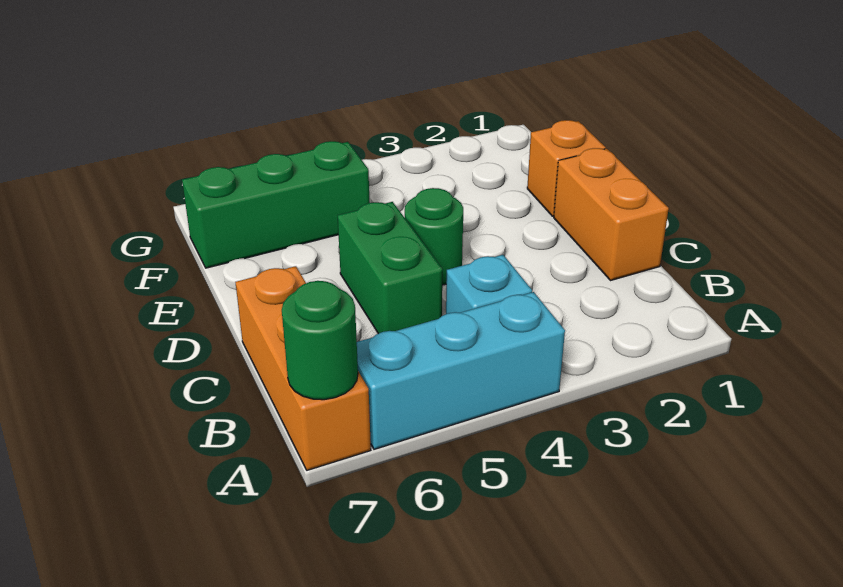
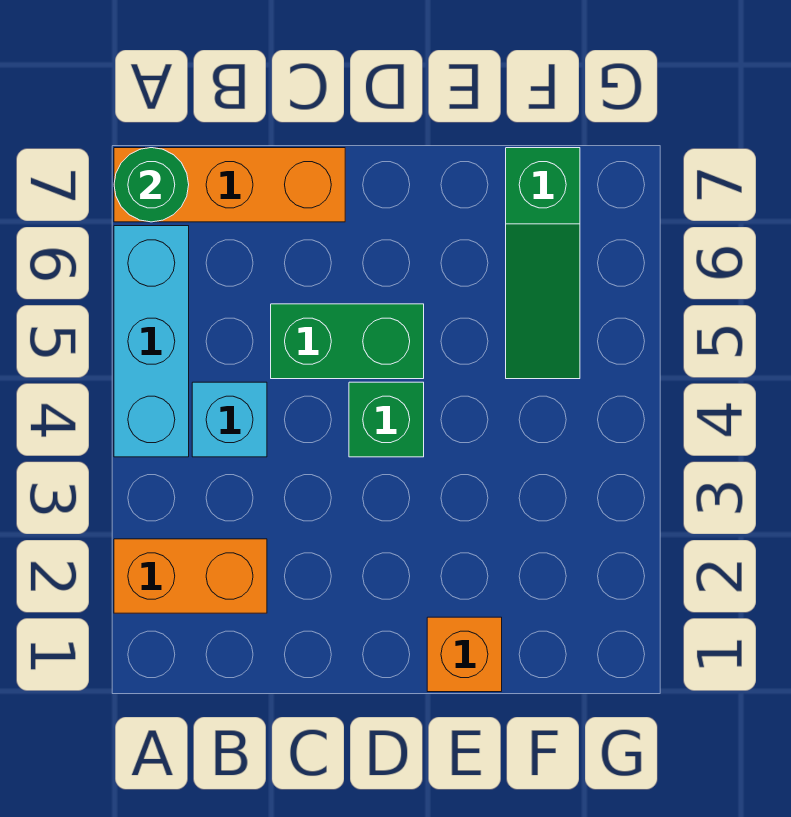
orange brick C1:D1 level 1 -> orange brick A2:B2 level 1
green round brick D4 level 1 -> green brick D4 level 1
green brick F5:F7 level 1 -> green slope F5:F7 level 1 top 7

